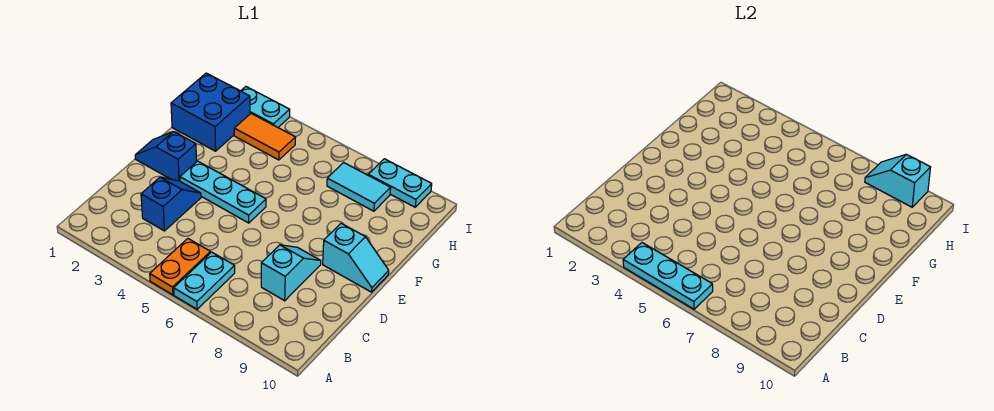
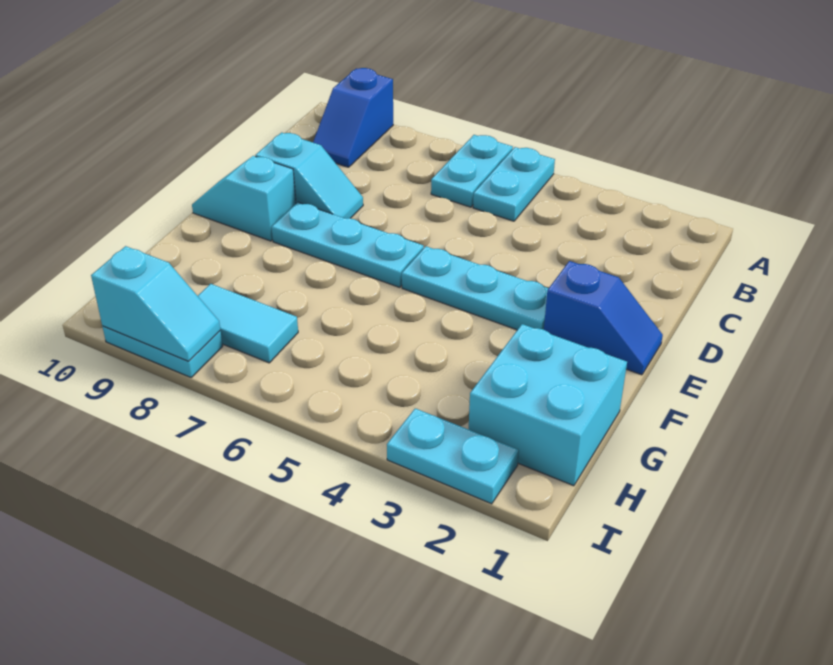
cyan plate A4:A6 level 2 -> cyan plate E6:E8 level 1
orange plate A5:B5 level 1 -> cyan plate A5:B5 level 1
blue slope C3:D3 level 1 top C -> blue slope A9:B9 level 1 top A
cyan slope C8:D8 level 1 top C -> cyan slope D8:D9 level 1 top 9
blue brick G1:H2 level 1 -> cyan brick G1:H2 level 1
orange tile H3:H4 level 1 -> none

